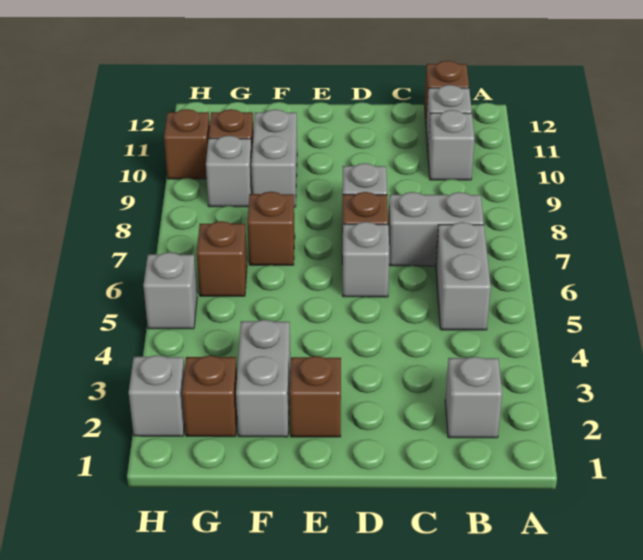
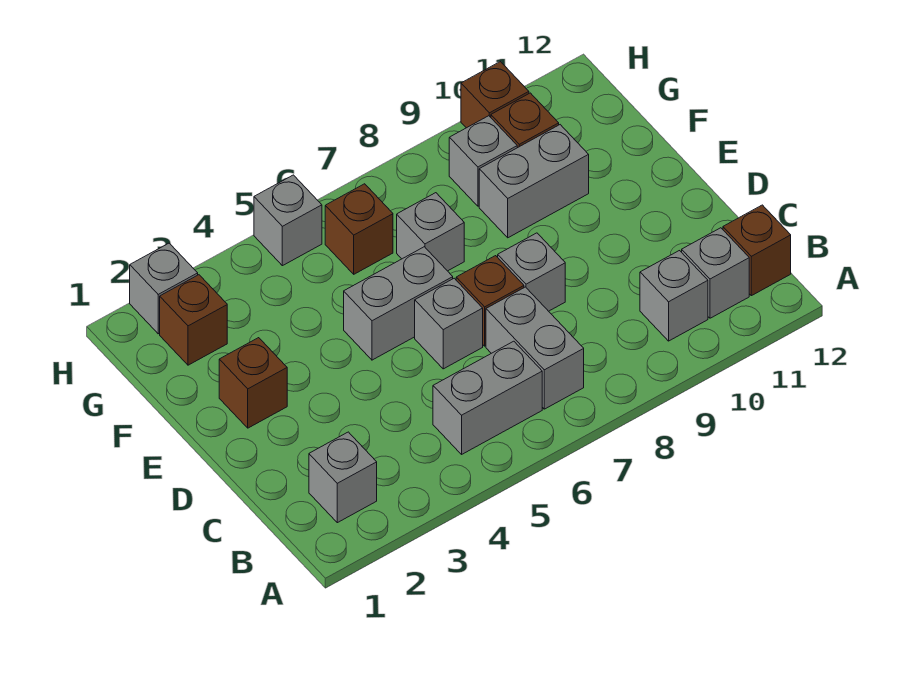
grey brick F2:F3 level 1 -> grey brick E5:E6 level 1
brown brick F7 level 1 -> grey brick F7 level 1

